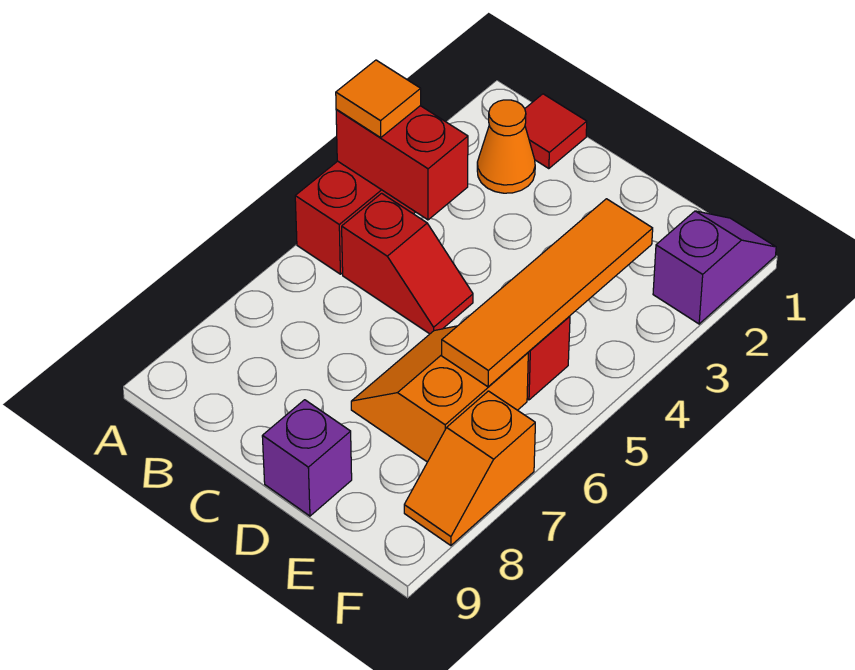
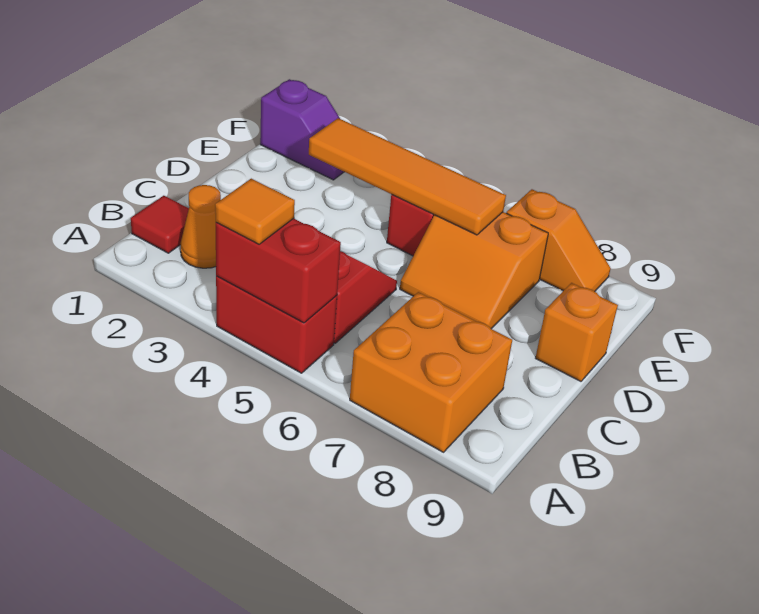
red brick A4:B4 level 2 -> red brick A4:A5 level 2
none -> orange brick A7:B8 level 1
purple brick D9 level 1 -> orange brick D9 level 1
purple slope F1:F2 level 1 top 2 -> purple slope F1:F2 level 1 top 1

